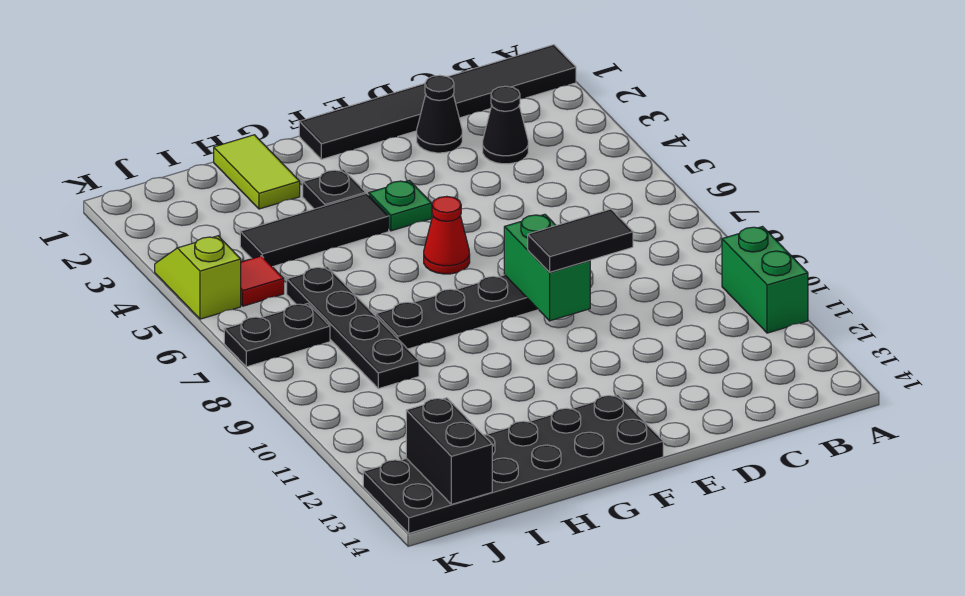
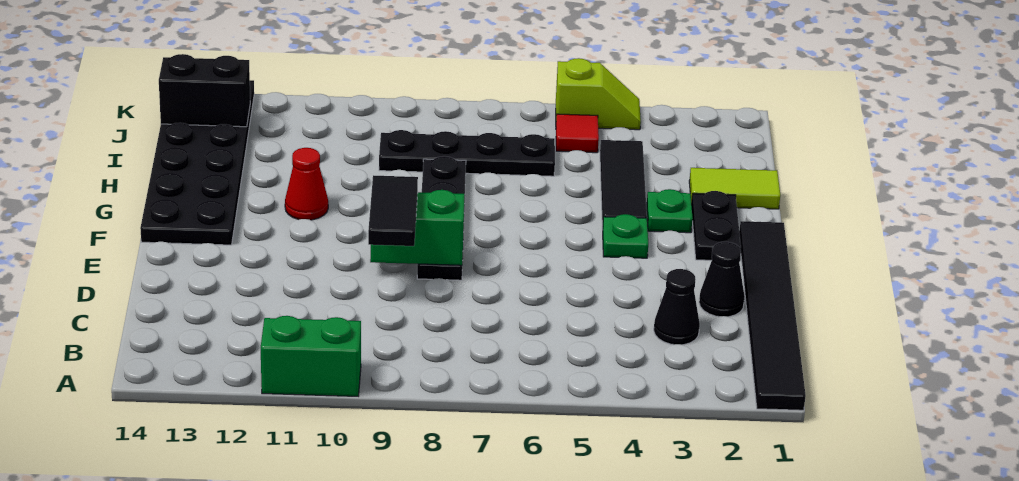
red cone F6 level 1 -> red cone G11 level 1
black plate G3 level 1 -> green plate G3 level 1
black plate J7:K7 level 1 -> black plate F2:G2 level 1

